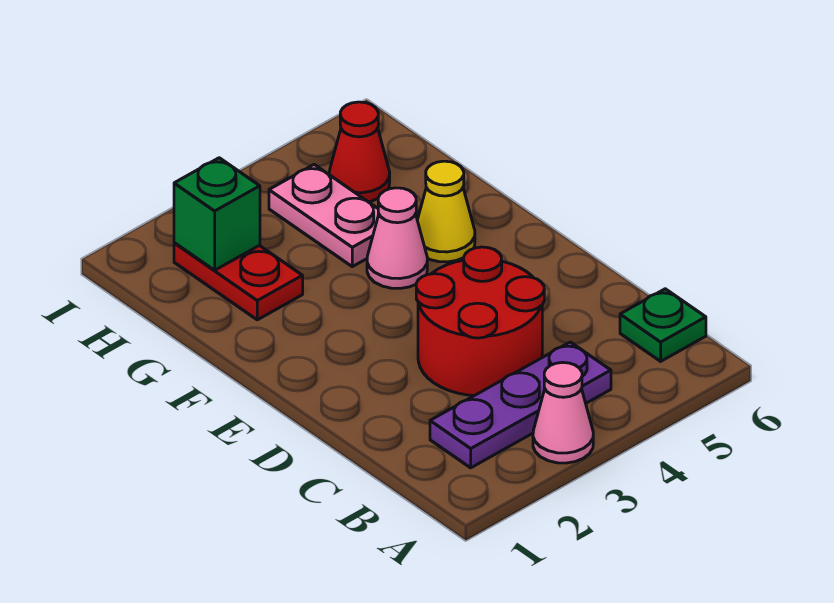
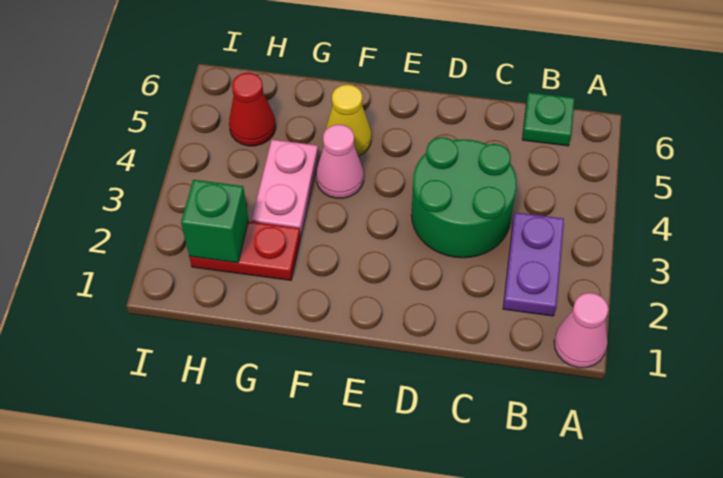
pink cone A3 level 1 -> pink cone A1 level 1
purple plate B2:B4 level 1 -> purple plate B2:B3 level 1
red round brick C3:D4 level 1 -> green round brick C3:D4 level 1
pink plate G4:H4 level 1 -> pink plate G3:G4 level 1

